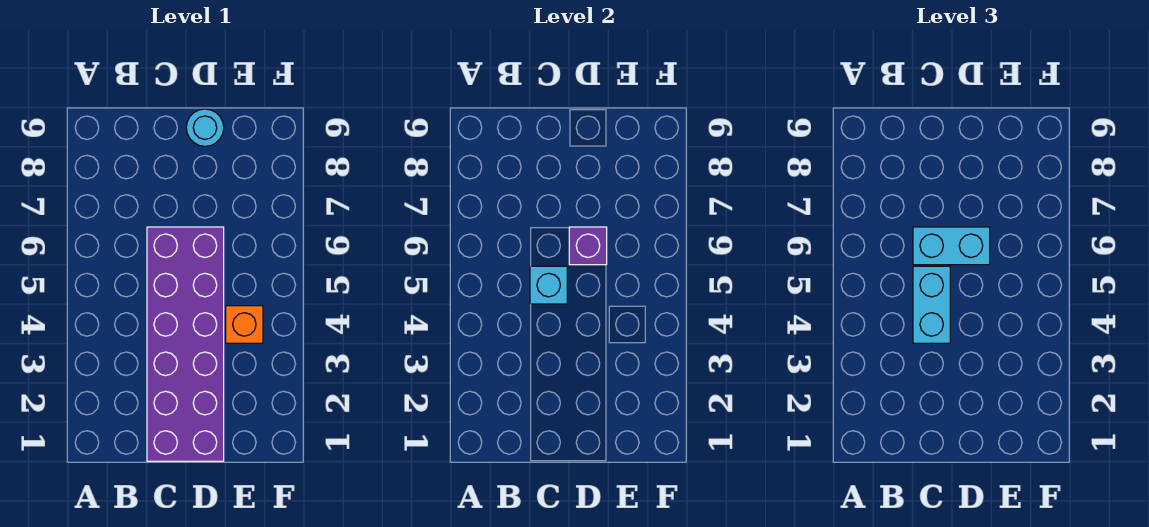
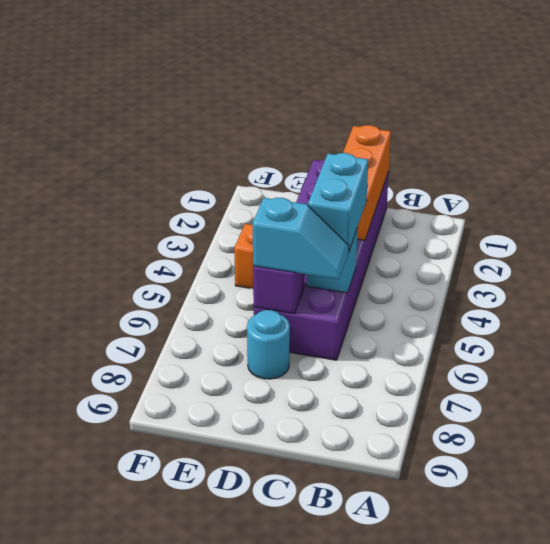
none -> orange brick C1:C3 level 2
cyan brick C6:D6 level 3 -> cyan slope C6:D6 level 3 top D
cyan round brick D9 level 1 -> cyan round brick D7 level 1

